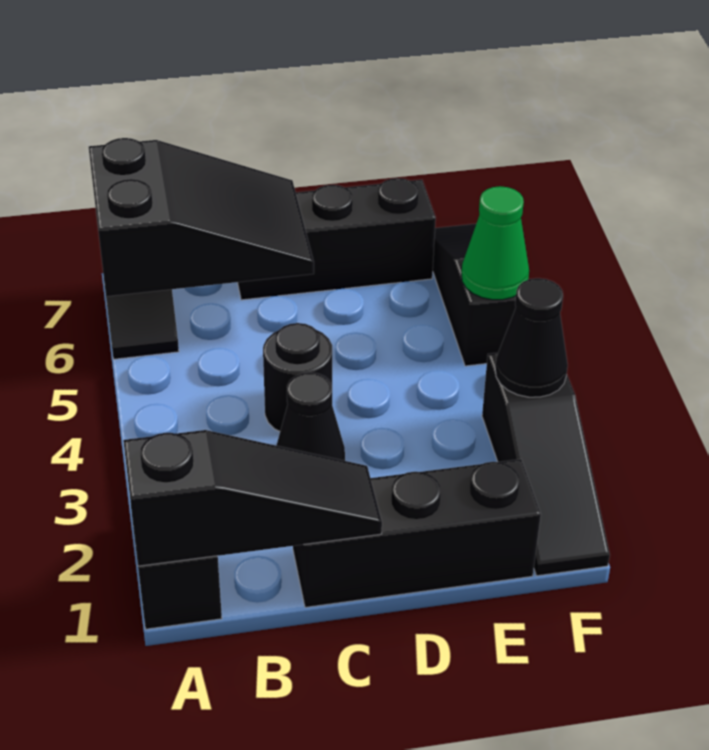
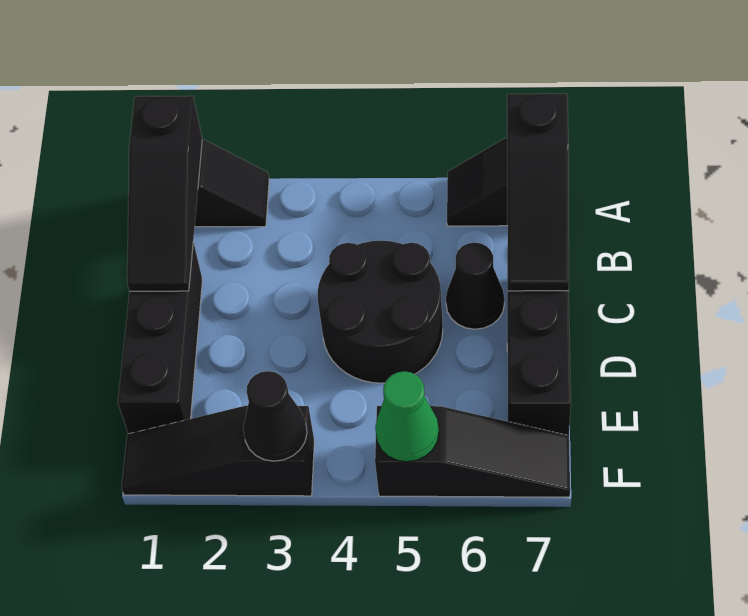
black slope A6:C7 level 2 top A -> black slope A7:C7 level 2 top A
black cone C3 level 1 -> black cone C6 level 1
black round brick C4 level 1 -> black round brick C4:D5 level 1

